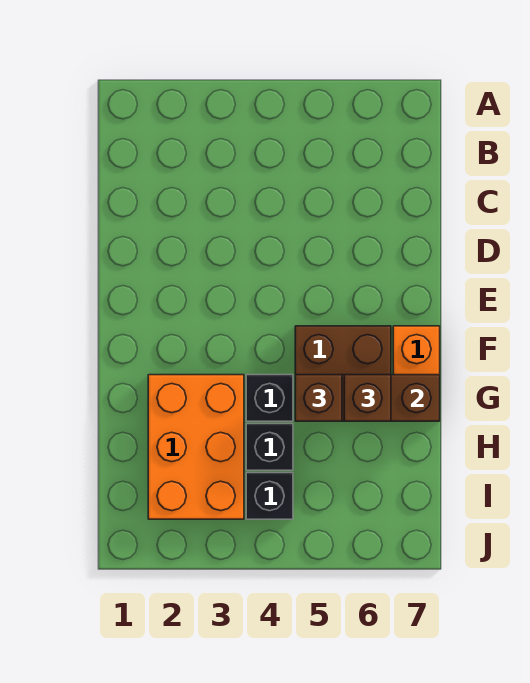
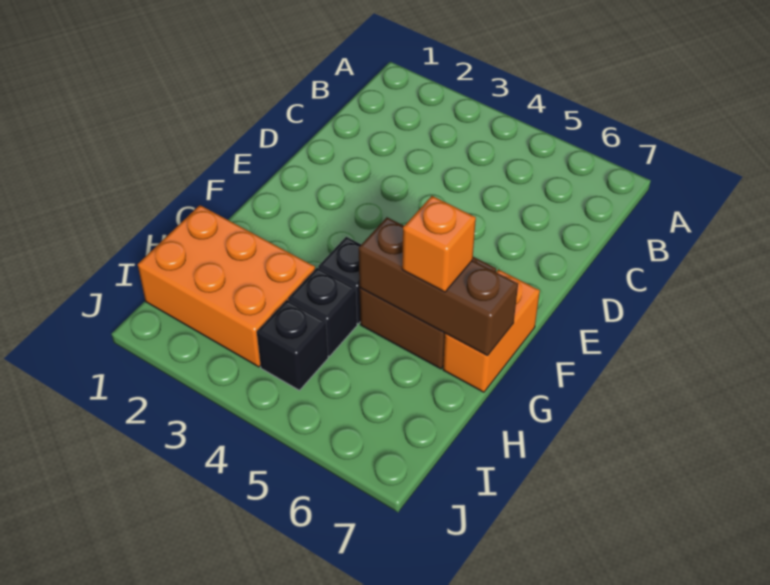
orange brick G2:I3 level 1 -> orange brick H1:I3 level 1
brown brick G5 level 3 -> none
brown brick G6 level 3 -> orange brick G6 level 3

